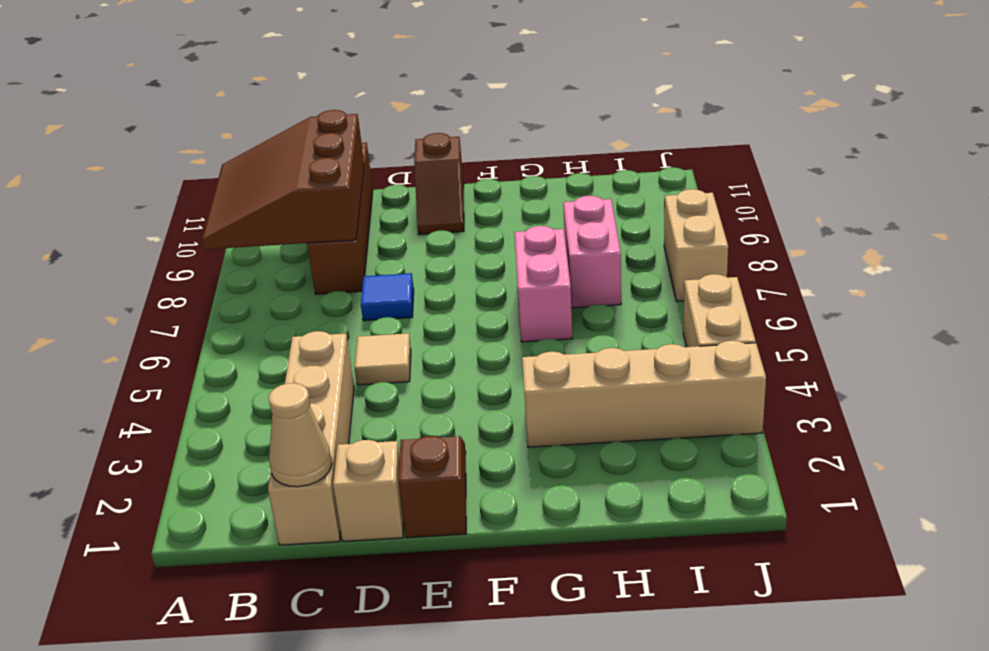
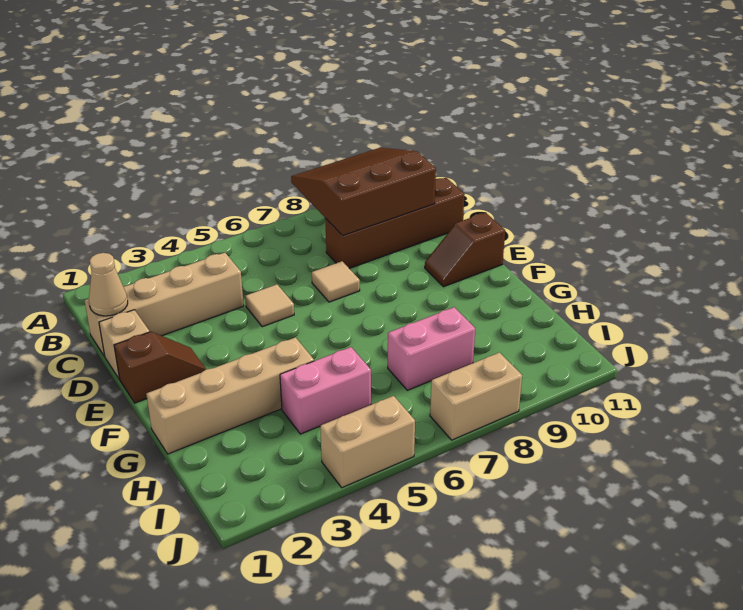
blue tile D7 level 1 -> tan tile D7 level 1
tan brick G3:J3 level 1 -> tan brick G1:G4 level 1
pink brick G6:G7 level 1 -> pink brick H4:H5 level 1

